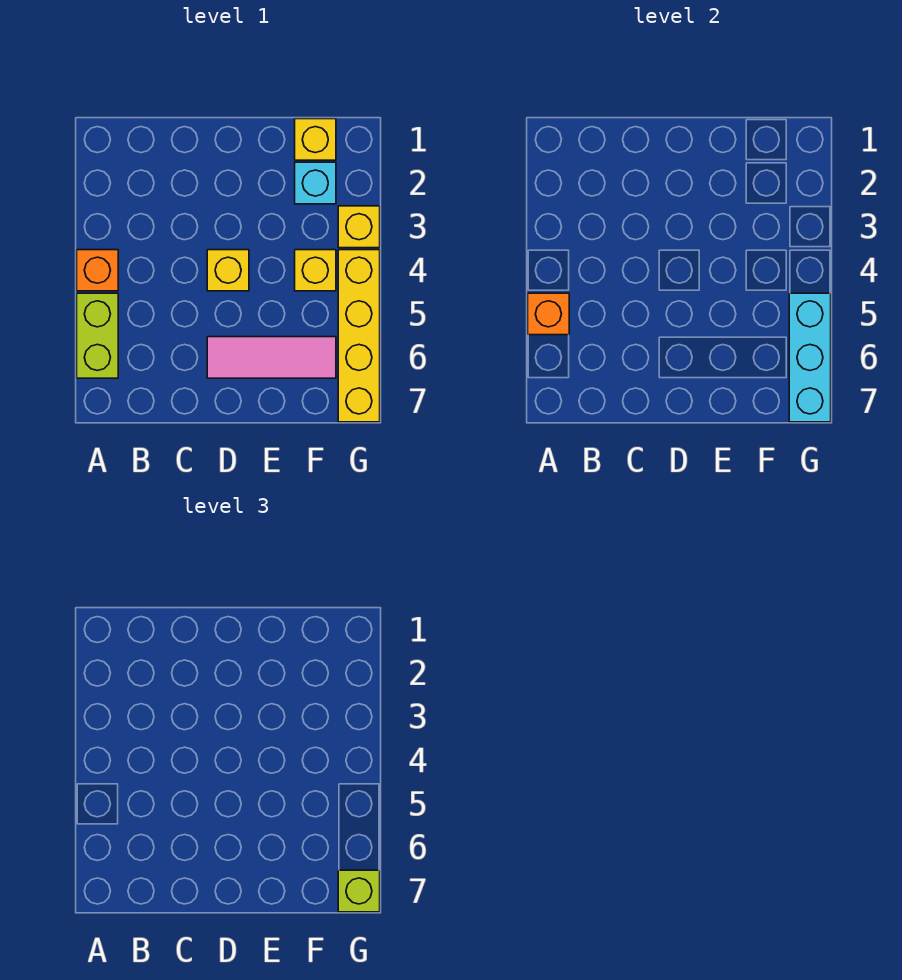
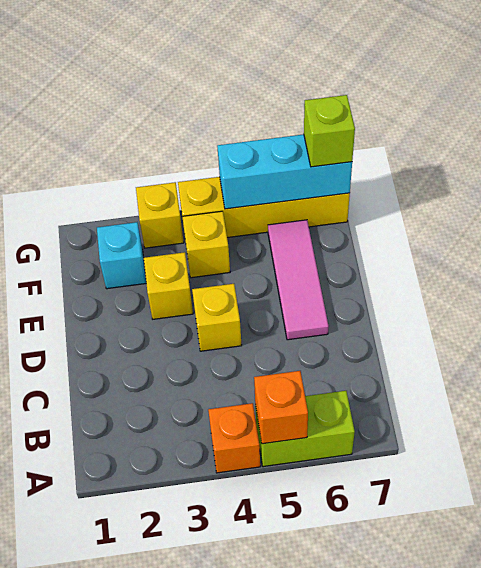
yellow brick F1 level 1 -> yellow brick E3 level 1

